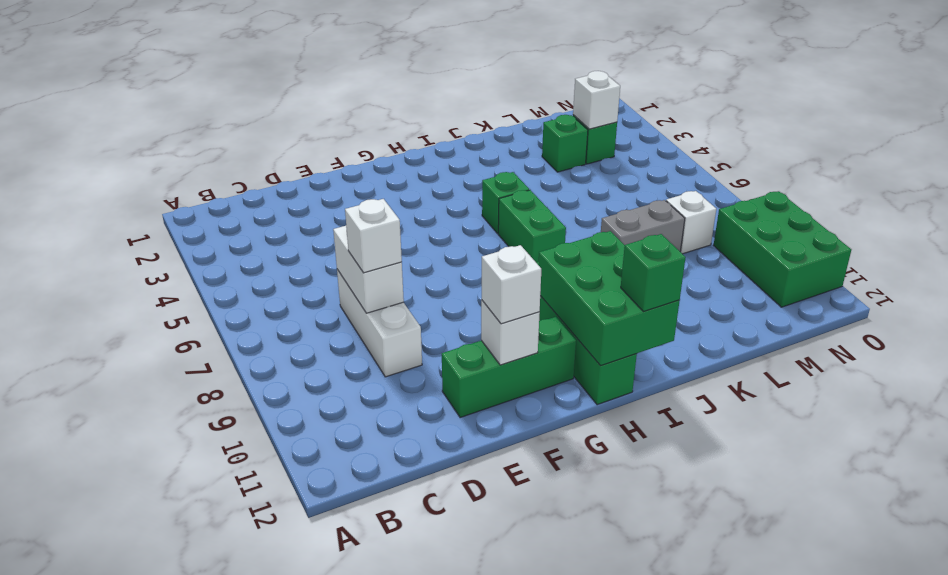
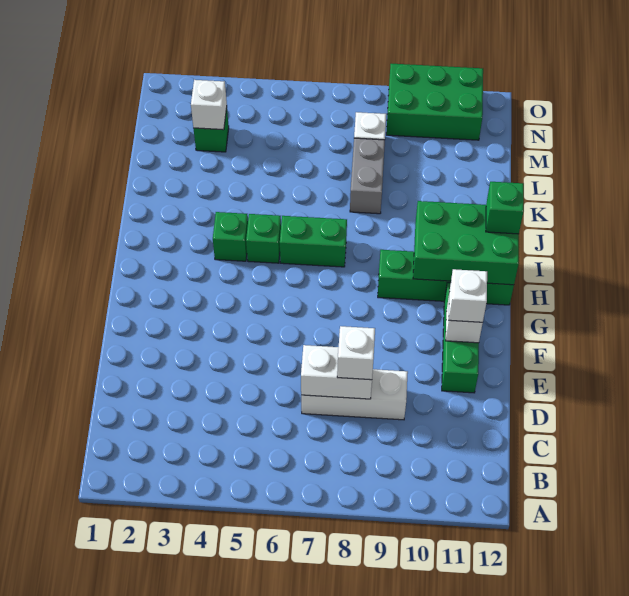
green brick L3 level 1 -> green brick I4 level 1

